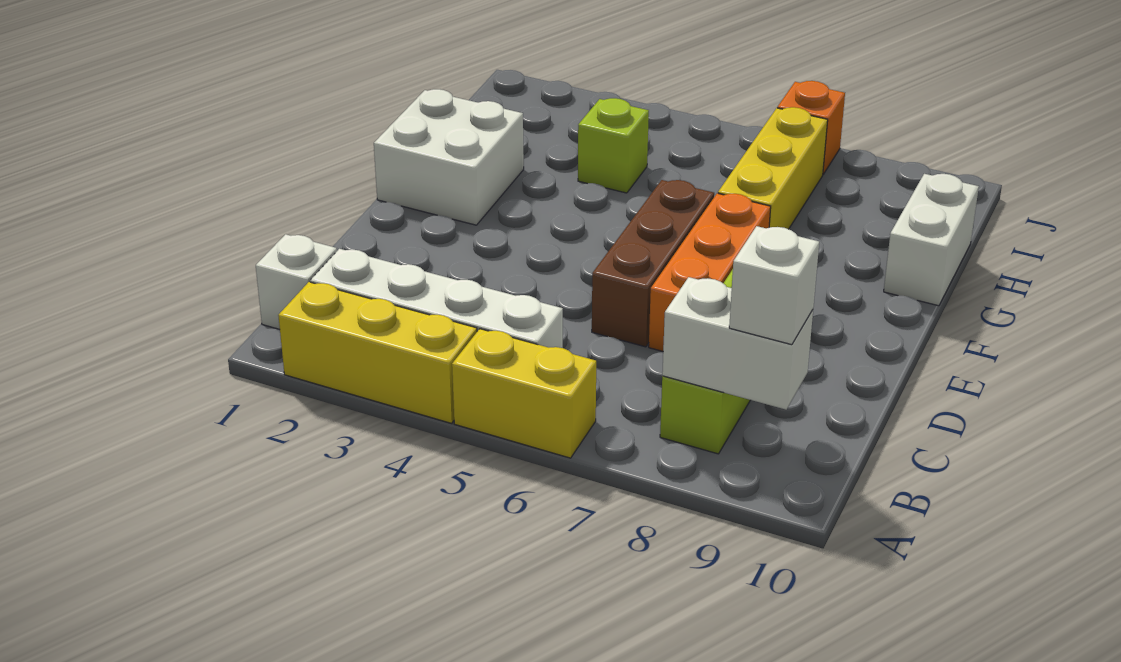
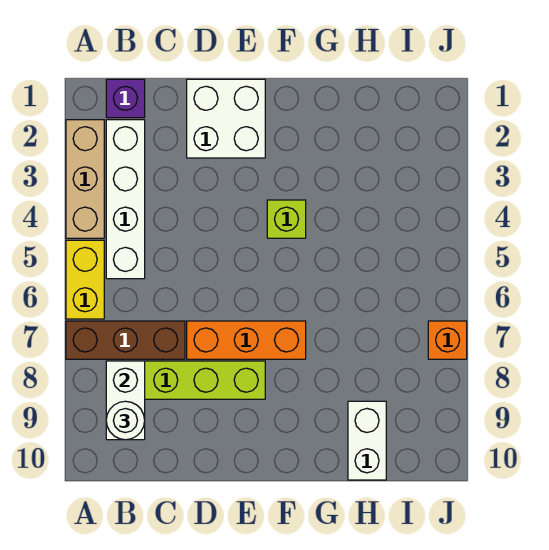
yellow brick A2:A4 level 1 -> tan brick A2:A4 level 1
white brick B1 level 1 -> purple brick B1 level 1
white brick B9 level 3 -> white round brick B9 level 3
brown brick D6:F6 level 1 -> brown brick A7:C7 level 1
white brick F1:G2 level 1 -> white brick D1:E2 level 1
yellow brick G7:I7 level 1 -> none
white brick G10:H10 level 1 -> white brick H9:H10 level 1
lime brick H4 level 1 -> lime brick F4 level 1

